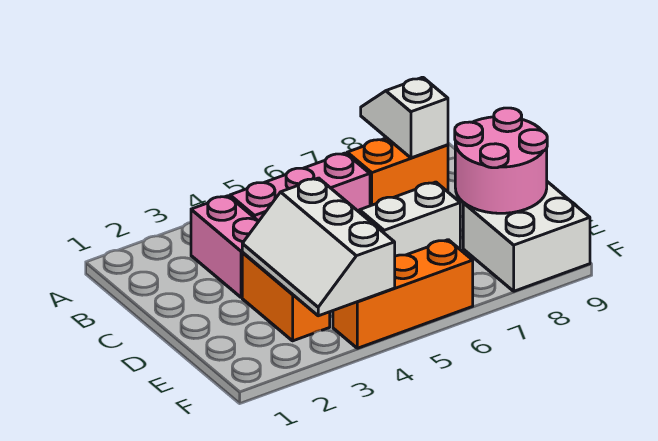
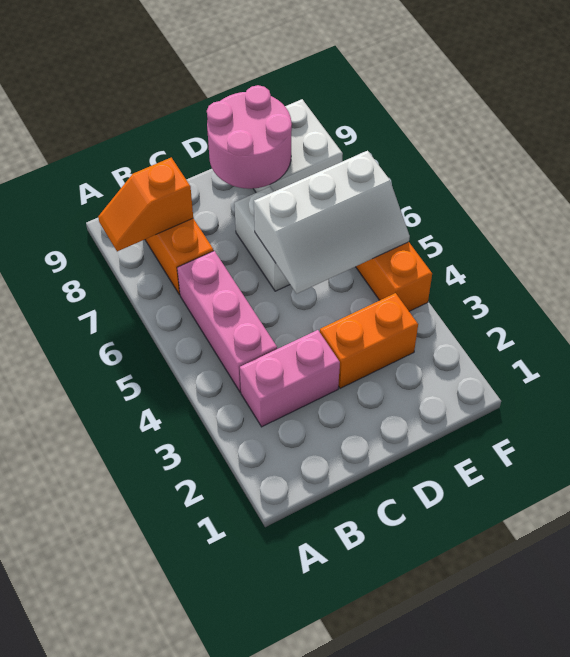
white slope A8:B8 level 2 top B -> orange slope A8:B8 level 2 top B
white slope D3:F4 level 2 top 4 -> white slope D5:F6 level 2 top 6

